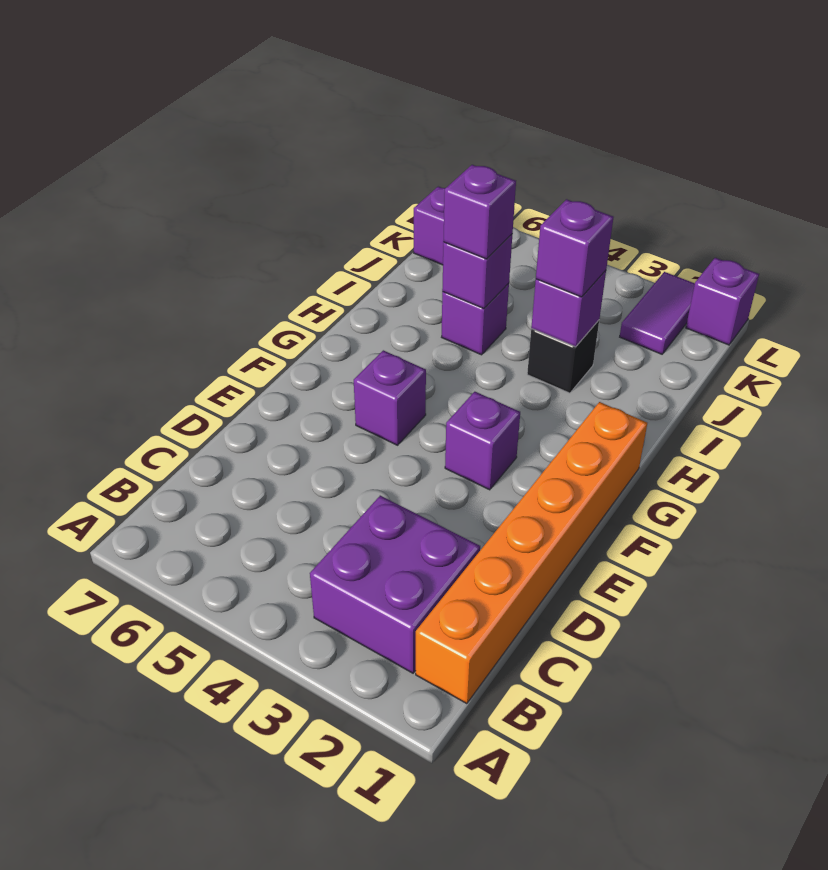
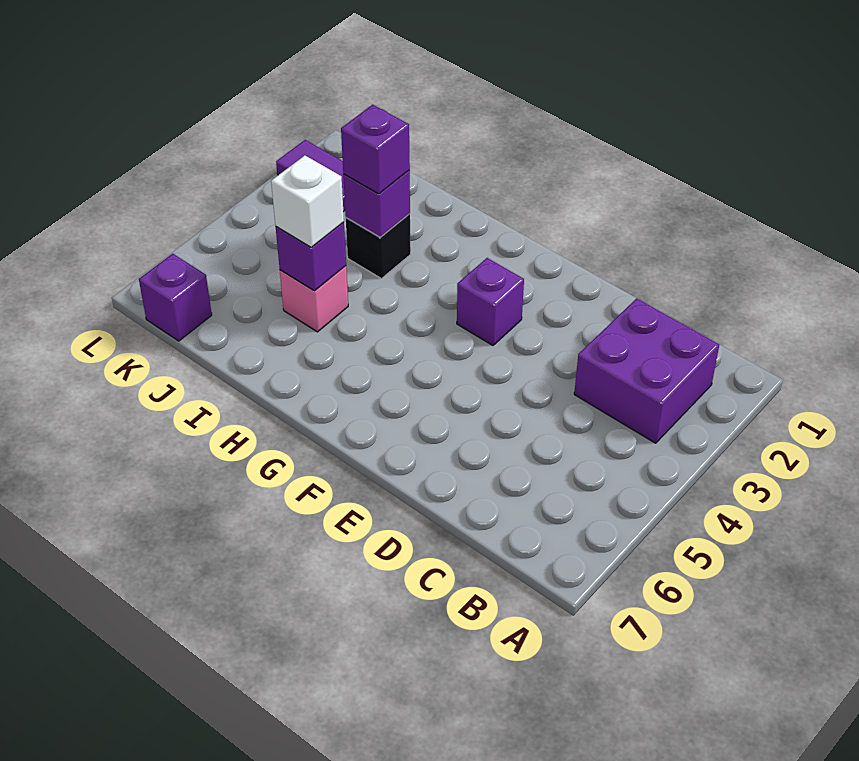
orange brick B1:G1 level 1 -> none
purple brick F5 level 1 -> none
purple brick I5 level 1 -> pink brick I5 level 1
purple brick I5 level 3 -> white brick I5 level 3
purple brick L1 level 1 -> none

